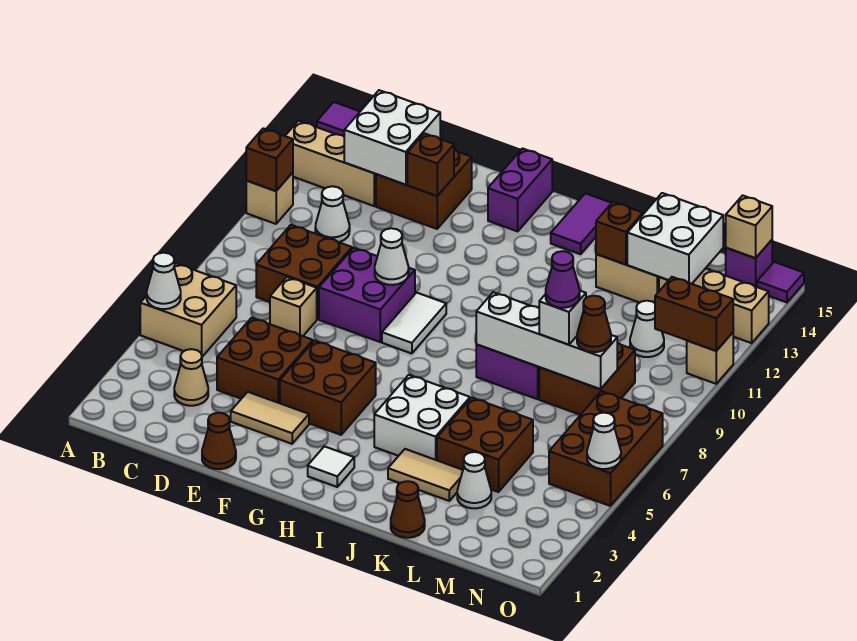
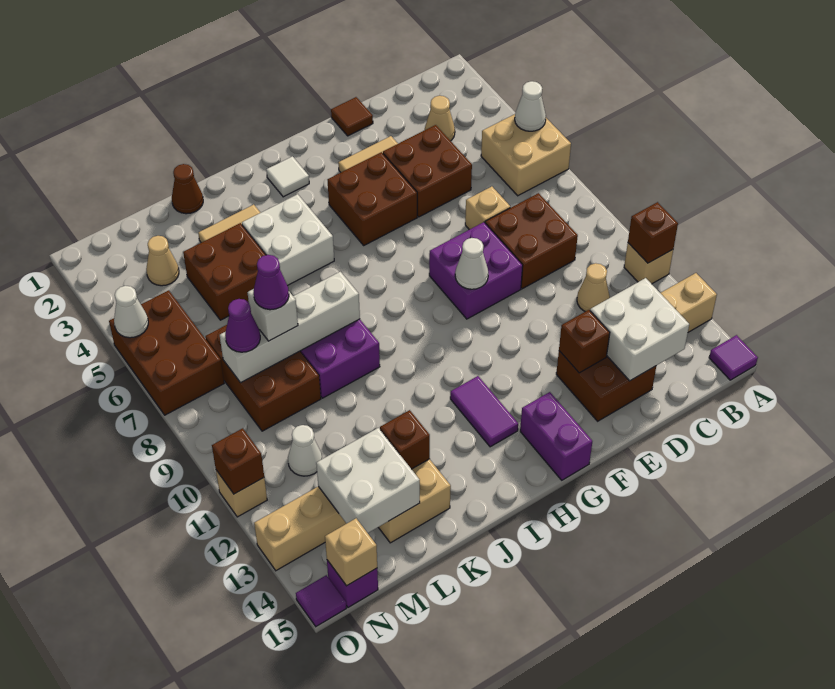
white cone C11 level 1 -> tan cone C11 level 1
brown cone E1 level 1 -> brown tile E1 level 1
white tile G8:G9 level 1 -> none
purple tile I14:I15 level 1 -> purple tile H12:H13 level 1
white cone L3 level 1 -> none
brown brick L8:M9 level 1 -> brown brick L7:M9 level 1
none -> tan cone M3 level 1
brown cone M8 level 3 -> purple cone M8 level 3
brown brick N11:O11 level 2 -> brown brick O11 level 2

